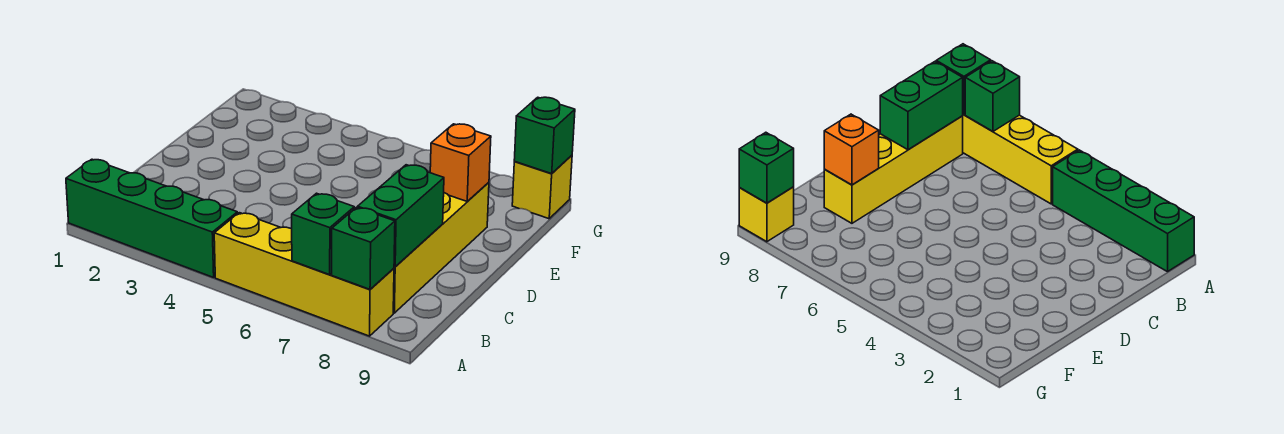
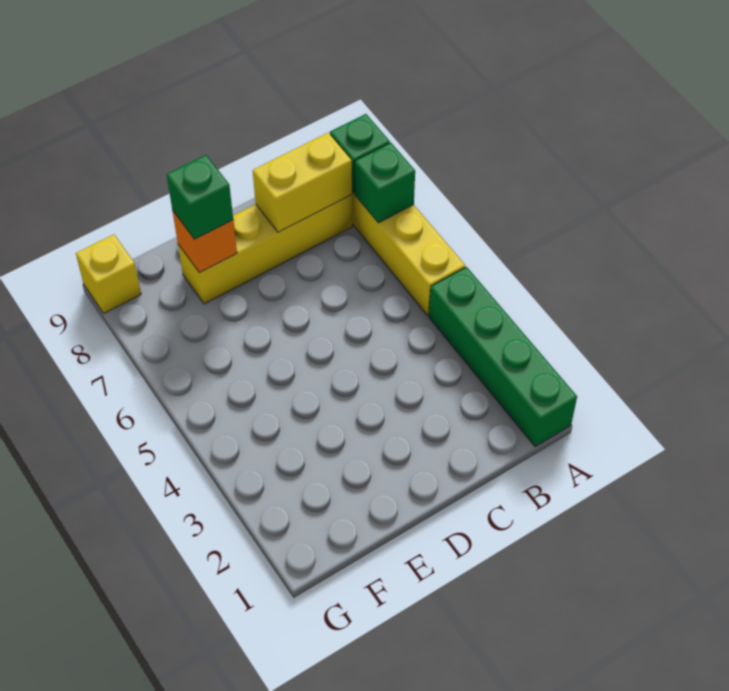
green brick B8:C8 level 2 -> yellow brick B8:C8 level 2
green brick G9 level 2 -> green brick E8 level 3

